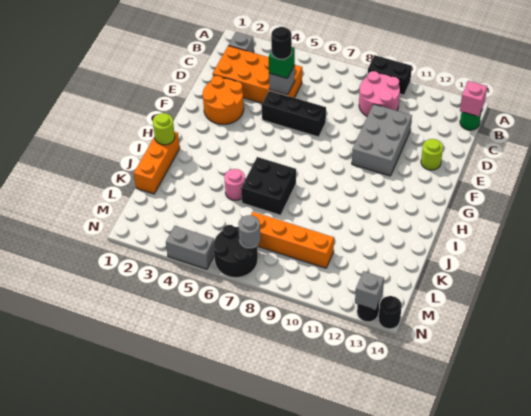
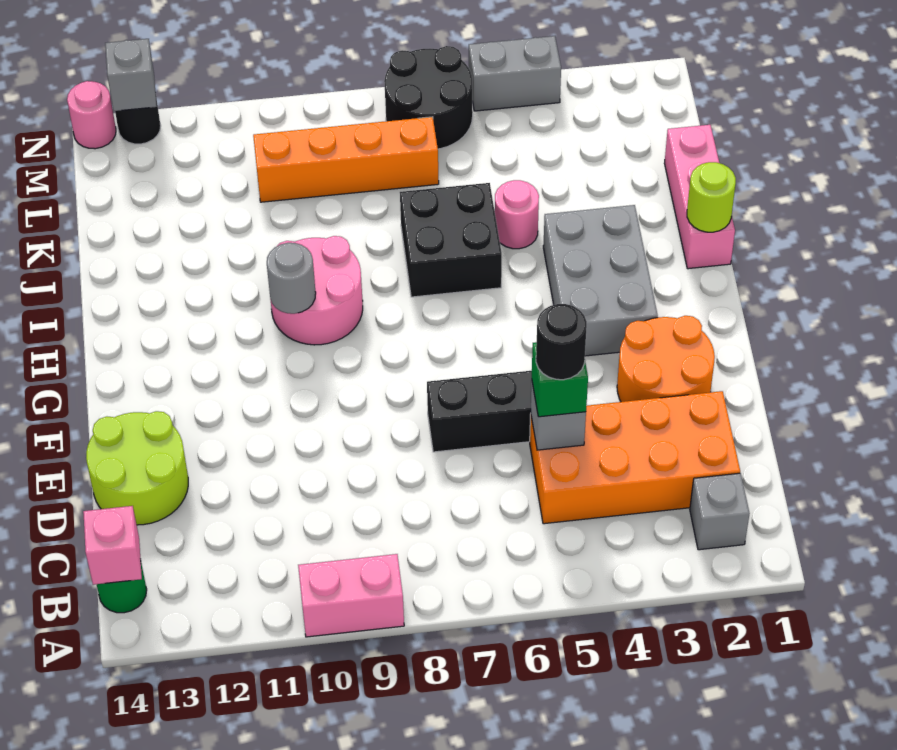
black brick A9:A10 level 1 -> pink brick A9:A10 level 1
pink round brick B9:C10 level 1 -> pink round brick H9:I10 level 1
grey brick D10:F11 level 1 -> grey brick G3:I4 level 1
lime round brick E13 level 1 -> lime round brick D13:E14 level 1
orange brick I1:K1 level 1 -> pink brick I1:K1 level 1
grey round brick M7 level 2 -> grey round brick H10 level 2
black round brick N14 level 1 -> pink round brick N14 level 1

